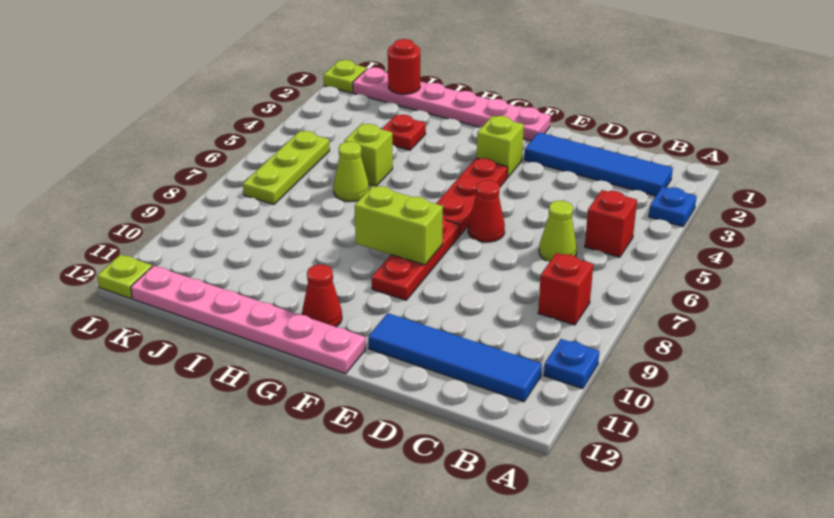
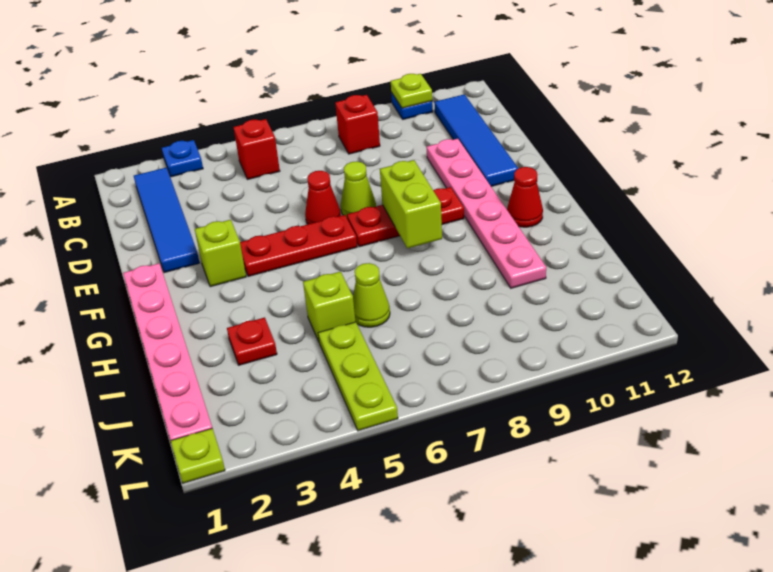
lime cone C6 level 1 -> lime cone E7 level 1
pink plate F12:K12 level 1 -> pink plate D10:I10 level 1
red round brick J1 level 2 -> none
lime plate K5:K7 level 1 -> lime plate J5:L5 level 1
lime plate L12 level 1 -> lime plate A10 level 2

